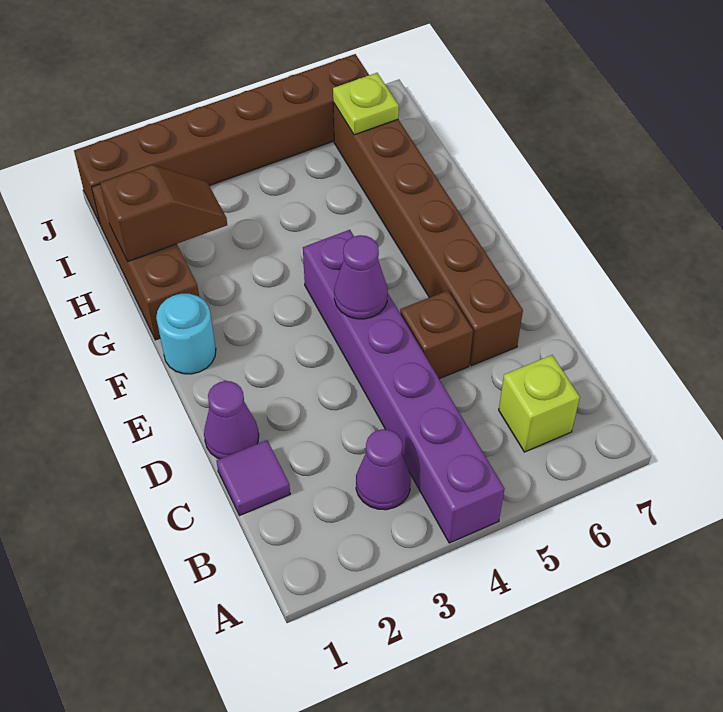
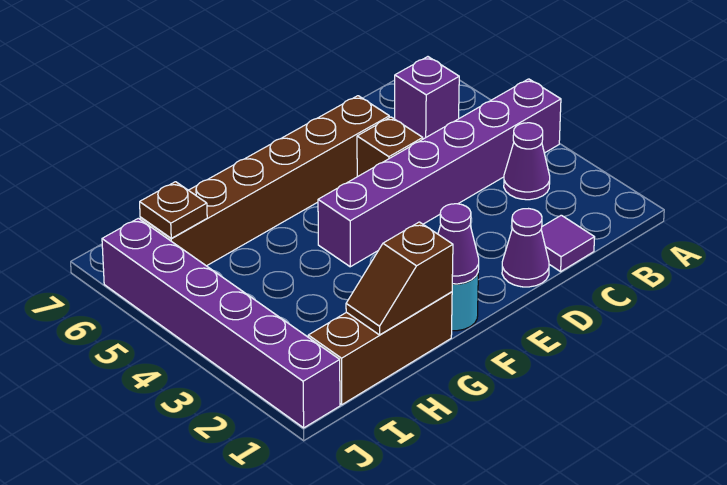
lime brick B6 level 1 -> purple brick B6 level 1
purple cone E4 level 2 -> purple cone F1 level 2
brown slope H1:H2 level 2 top 1 -> brown slope G1:H1 level 2 top G
lime plate I6 level 2 -> brown plate I6 level 2
brown brick J1:J6 level 1 -> purple brick J1:J6 level 1

